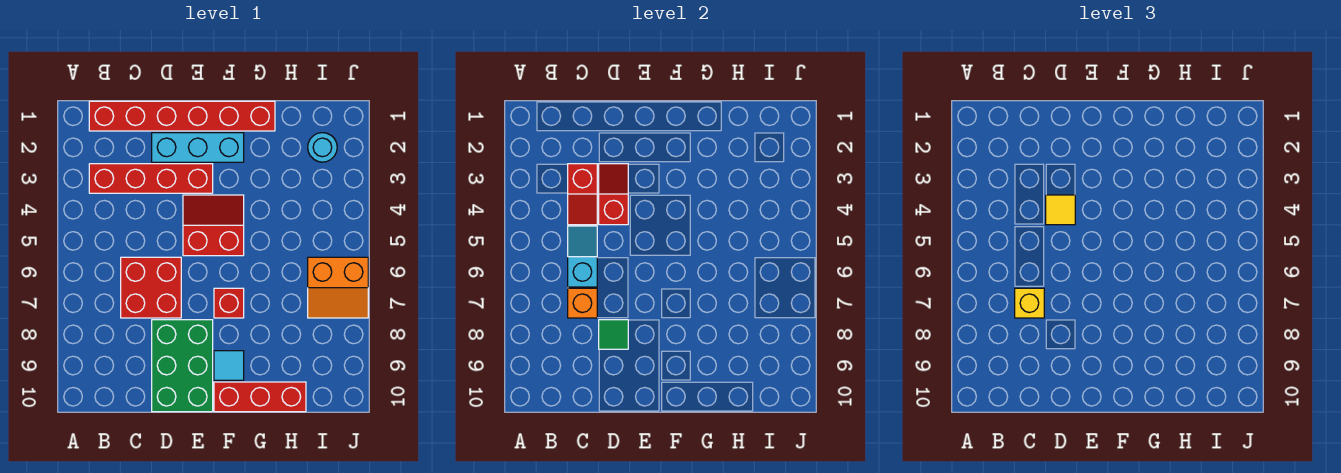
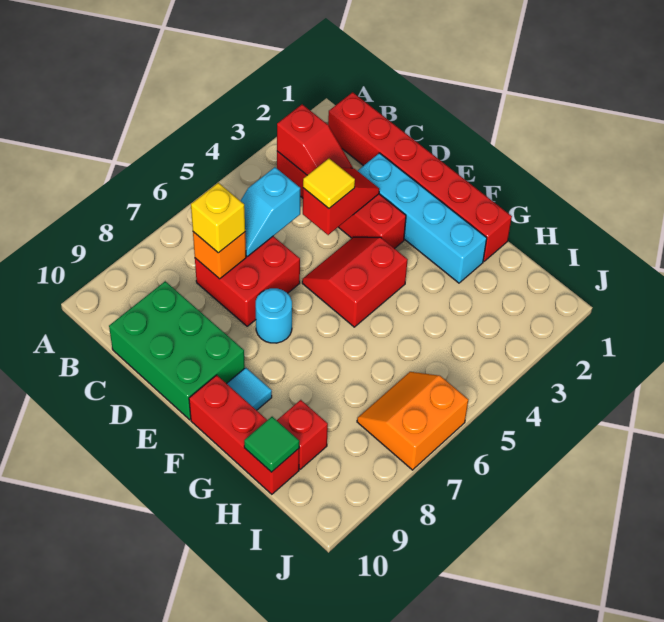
red slope C3:C4 level 2 top 3 -> red slope B3:C3 level 2 top B
cyan slope C5:C6 level 2 top 6 -> cyan slope C5:C6 level 2 top 5
cyan brick D2:F2 level 1 -> cyan brick D2:G2 level 1
green brick D8:E10 level 1 -> green brick C9:E10 level 1
green tile D8 level 2 -> green tile H10 level 2
red slope E4:F5 level 1 top 5 -> red slope E4:F5 level 1 top F
red brick F7 level 1 -> red brick H9 level 1
cyan round brick I2 level 1 -> cyan round brick E7 level 1
orange slope I6:J7 level 1 top 6 -> orange slope I6:J7 level 1 top J

